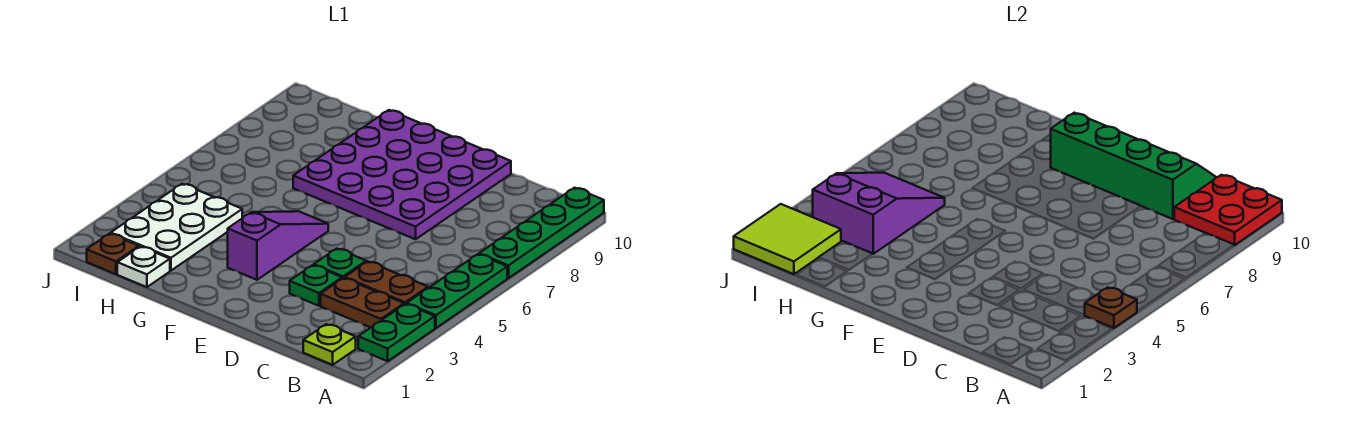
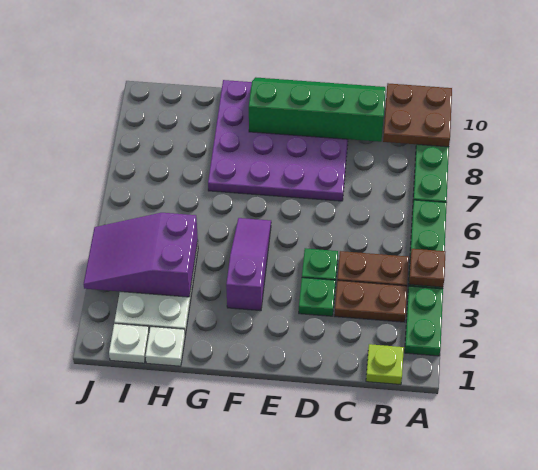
red plate A9:B10 level 2 -> brown plate A9:B10 level 2
purple slope H3:I5 level 2 top 3 -> purple slope H3:J4 level 2 top H
brown plate I1 level 1 -> white plate I1 level 1
lime tile I1:J2 level 2 -> none

